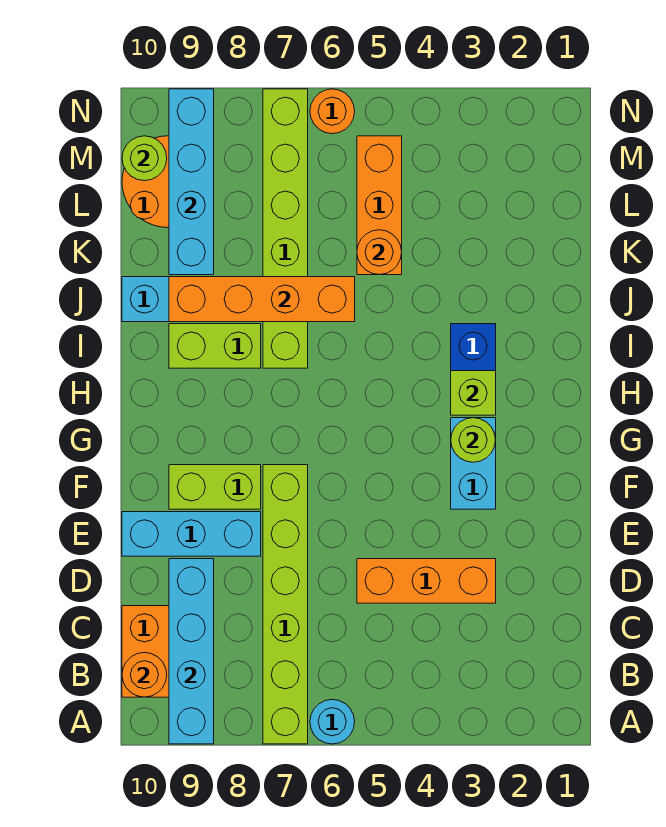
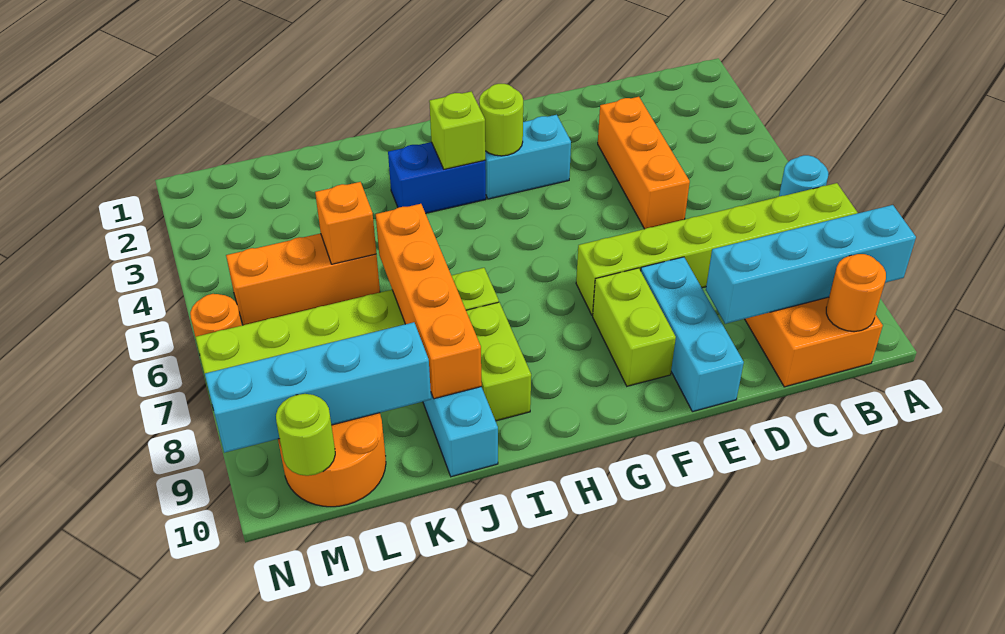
orange round brick K5 level 2 -> orange brick K5 level 2

